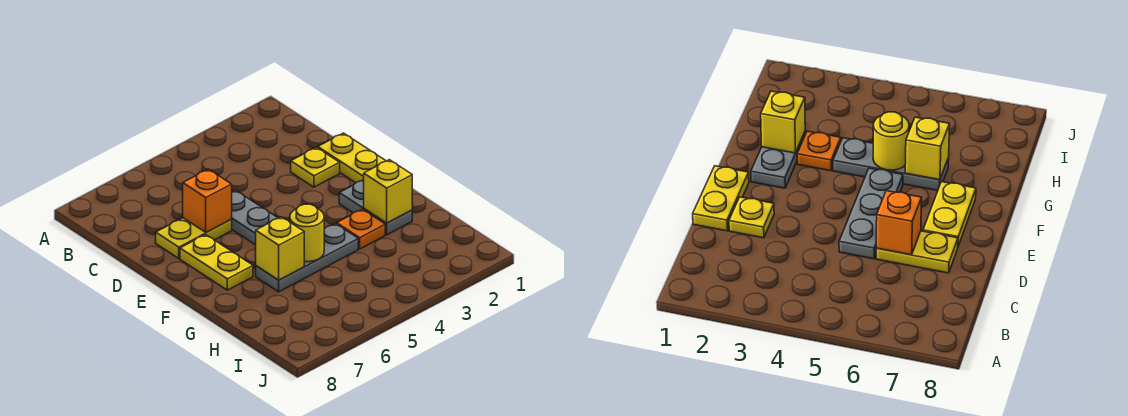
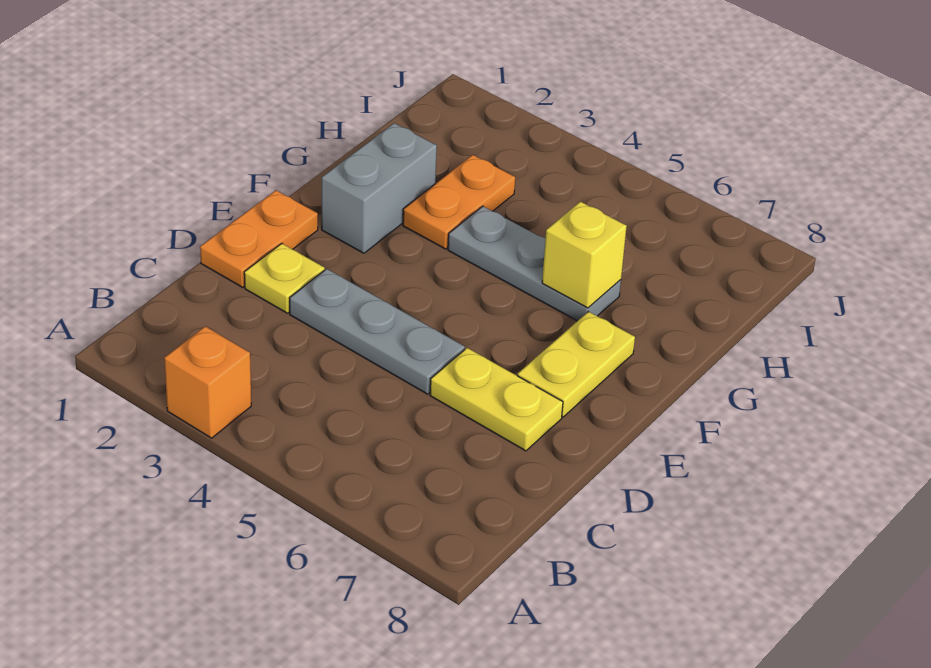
yellow plate D1:E1 level 1 -> orange plate D1:E1 level 1
grey plate D5:F5 level 1 -> grey plate D3:D5 level 1
orange brick D6 level 2 -> orange brick A3 level 1
grey plate F2:G2 level 1 -> grey brick F2:G2 level 1
yellow brick G2 level 2 -> none
orange plate G3 level 1 -> orange plate G3:H3 level 1
yellow round brick G5 level 2 -> none

